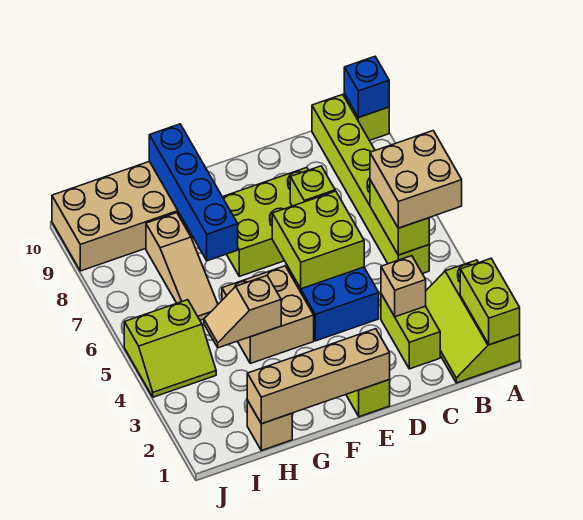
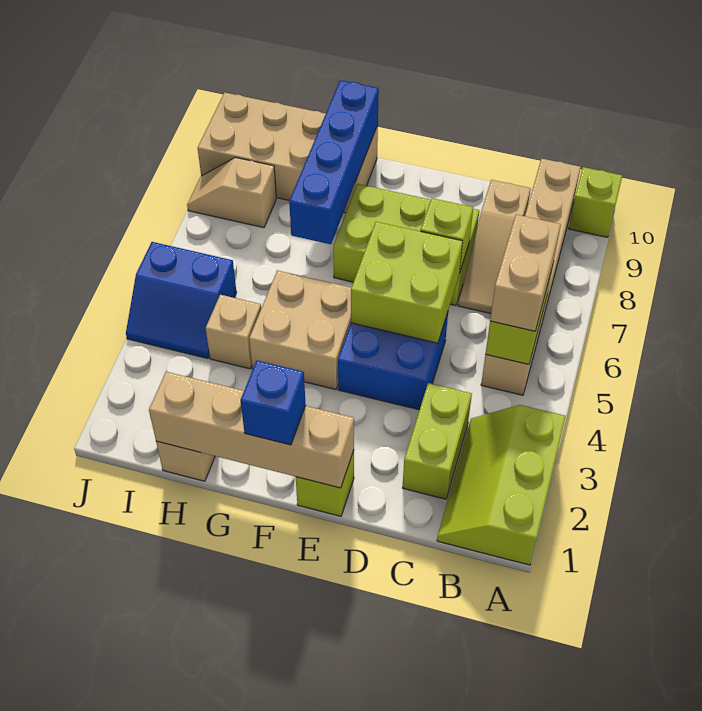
lime brick A1:A2 level 2 -> none
tan brick A5:B6 level 3 -> tan brick B5:B6 level 3
blue brick A10 level 2 -> blue brick F1 level 3
lime brick B5:B10 level 1 -> tan brick B5:B10 level 1
tan brick C3 level 2 -> tan brick H4 level 1
tan slope G4:H4 level 2 top G -> tan slope I8:J8 level 1 top I
tan slope H6:H8 level 1 top 8 -> tan slope C7:C9 level 1 top 9
lime slope I4:J5 level 1 top 5 -> blue slope I4:J5 level 1 top 5

